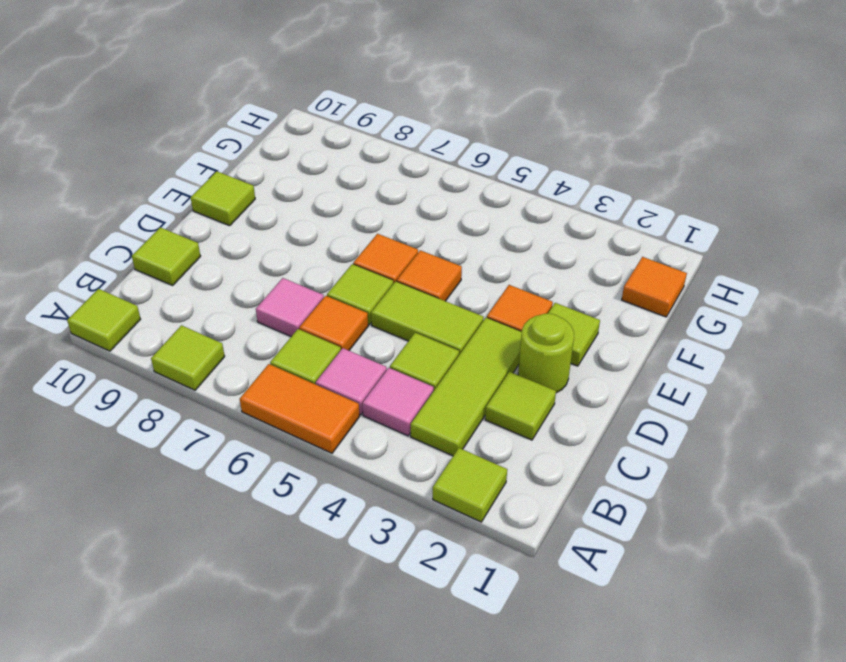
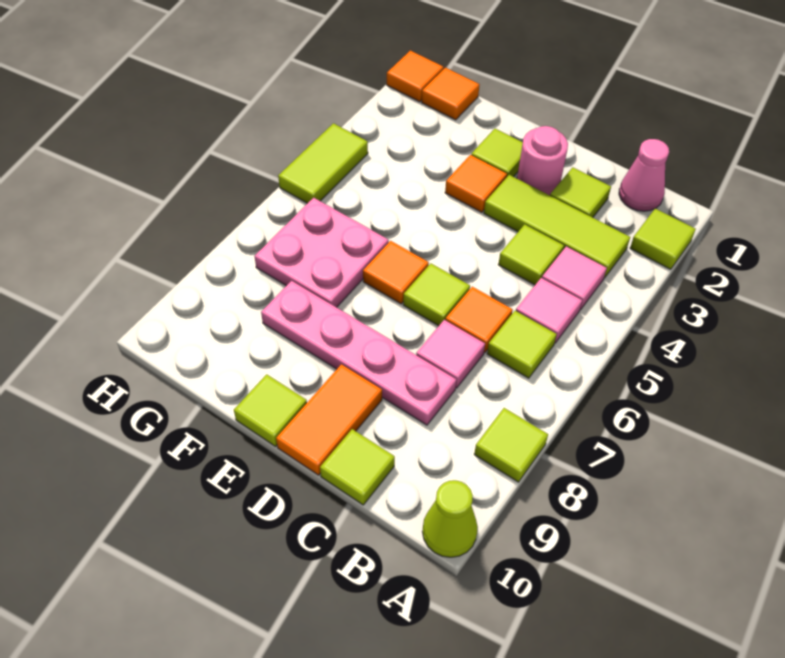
orange tile A5:A6 level 1 -> orange tile D9:D10 level 1
lime tile A10 level 1 -> lime cone A10 level 1
none -> pink cone B1 level 1
none -> pink plate C8:F8 level 1
lime round brick D2 level 1 -> pink round brick D2 level 1
lime tile D4:D5 level 1 -> lime tile H4:H5 level 1
orange tile E5 level 1 -> orange tile H1 level 1
none -> pink plate F6:G7 level 1

